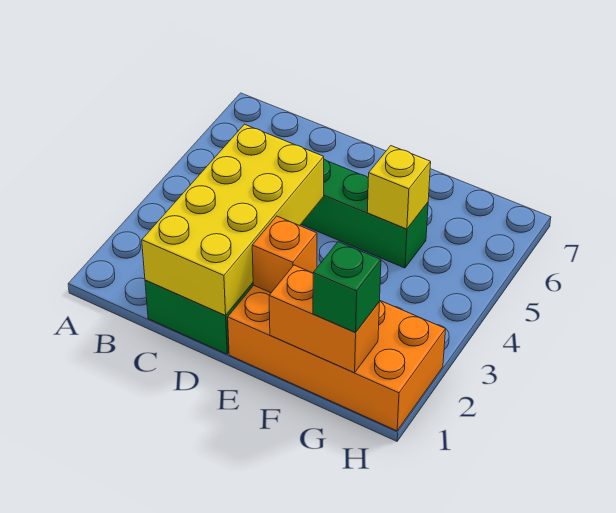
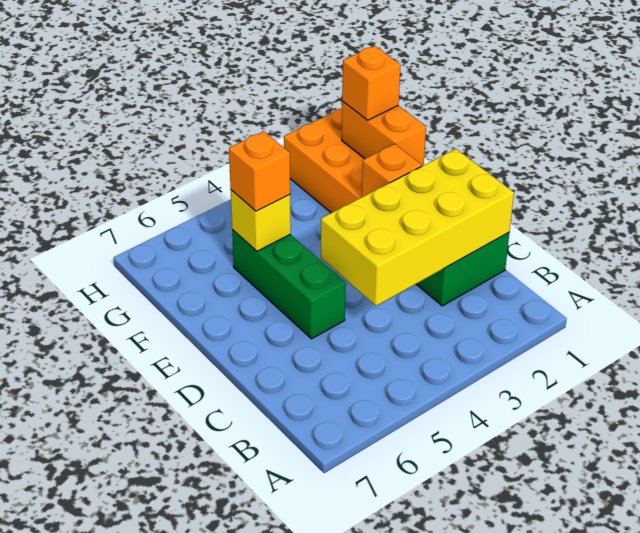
none -> orange brick F5 level 3
green brick G1 level 3 -> orange brick G1 level 3

